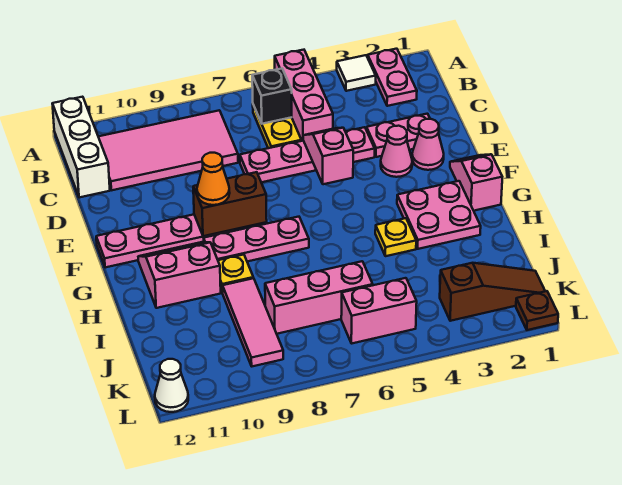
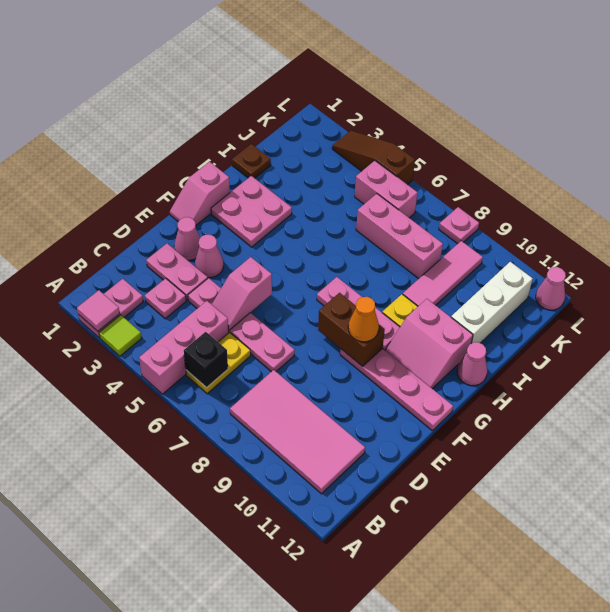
none -> pink tile A2 level 2
white tile A3 level 1 -> lime tile A3 level 1
white brick A12:C12 level 1 -> white brick I11:K11 level 1
none -> pink plate C3 level 1
yellow plate H4 level 1 -> none
none -> pink cone H12 level 1
brown slope K1:K3 level 1 top 3 -> brown slope L3:L5 level 1 top 5
brown plate L1 level 1 -> brown plate I1 level 1
none -> pink plate L8 level 1
white cone L12 level 1 -> pink cone L12 level 1

